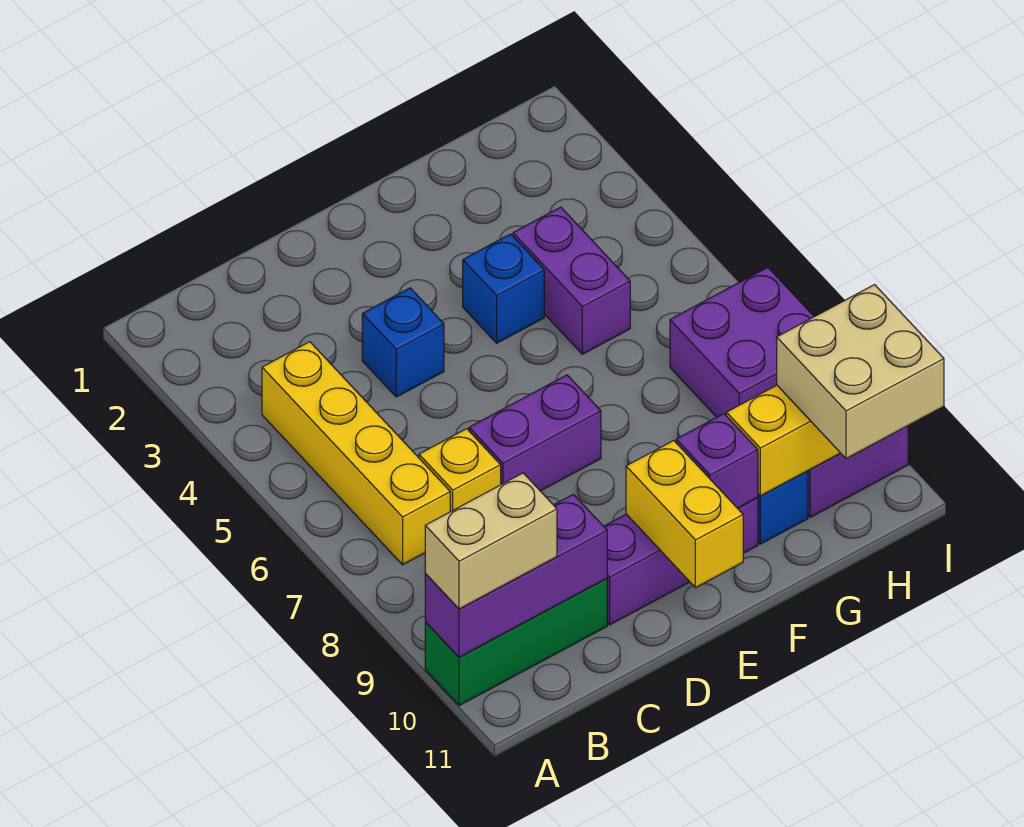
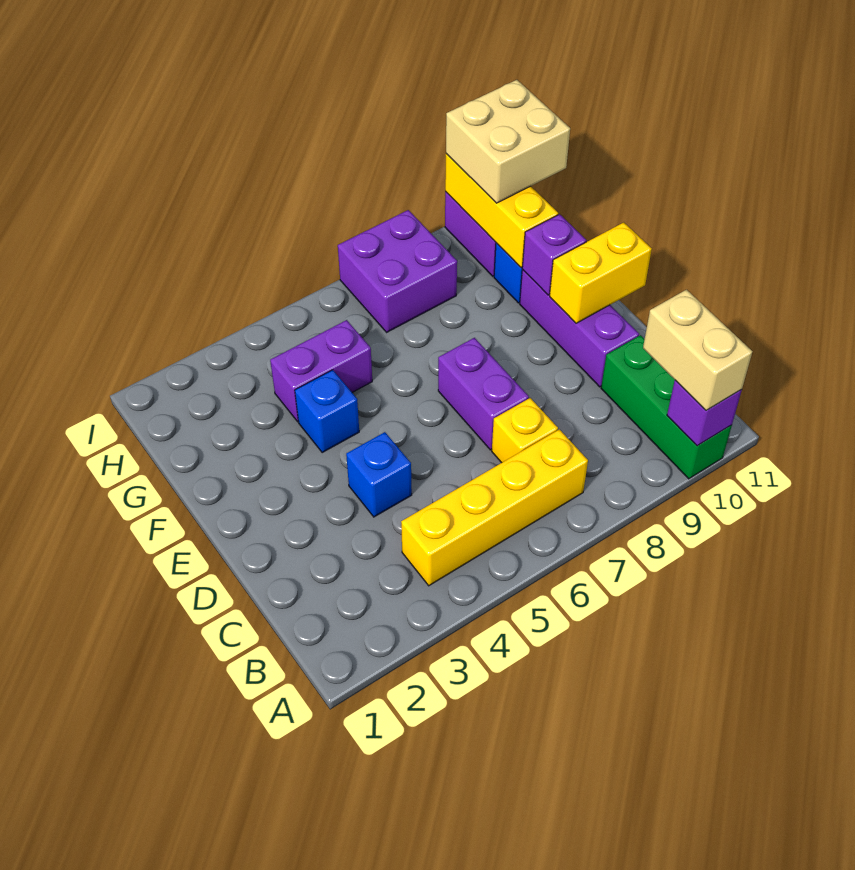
purple brick A10:C10 level 2 -> purple brick A10 level 2

